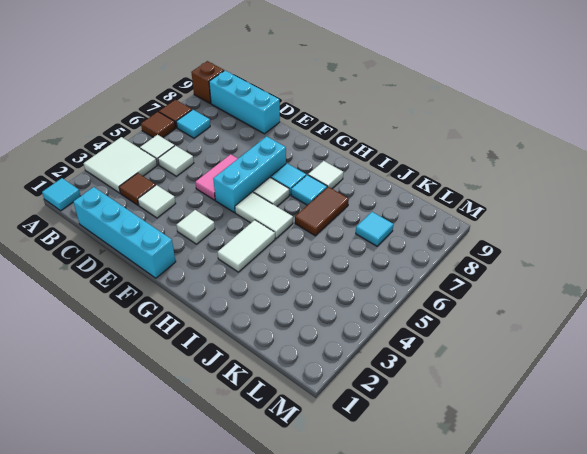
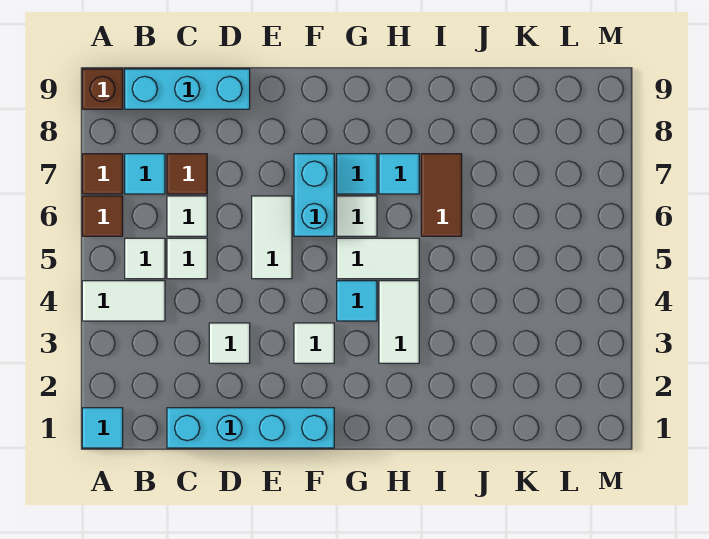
white tile A3:B4 level 1 -> white tile A4:B4 level 1
brown tile C3 level 1 -> brown tile C7 level 1
pink tile E5:E6 level 1 -> white tile E5:E6 level 1
cyan brick F5:F7 level 1 -> cyan brick F6:F7 level 1
white tile H8 level 1 -> white tile C6 level 1
cyan tile K7 level 1 -> cyan tile G4 level 1

